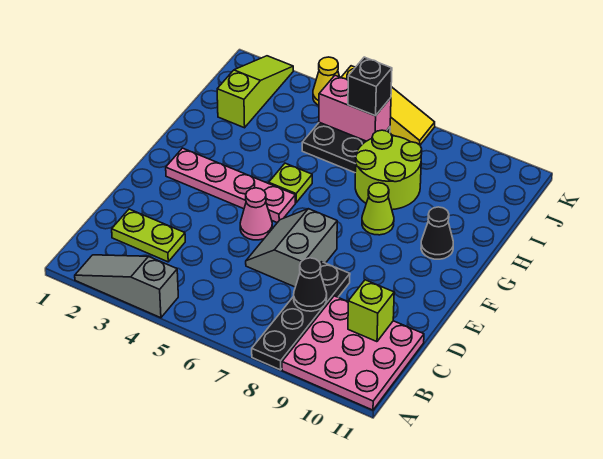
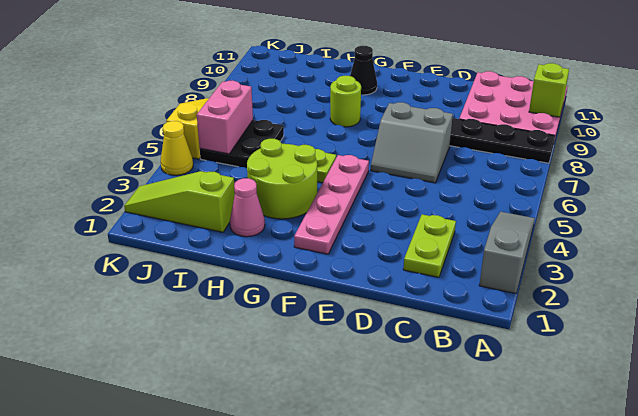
grey slope A2:A4 level 1 top 4 -> grey slope A2:A4 level 1 top 2
black cone C8 level 2 -> none
lime brick C10 level 2 -> lime brick A10 level 2
pink cone E5 level 1 -> pink cone H2 level 1
lime cone G8 level 1 -> lime round brick G8 level 1
lime round brick H7:I8 level 1 -> lime round brick G3:H4 level 1
black brick J6 level 3 -> none

